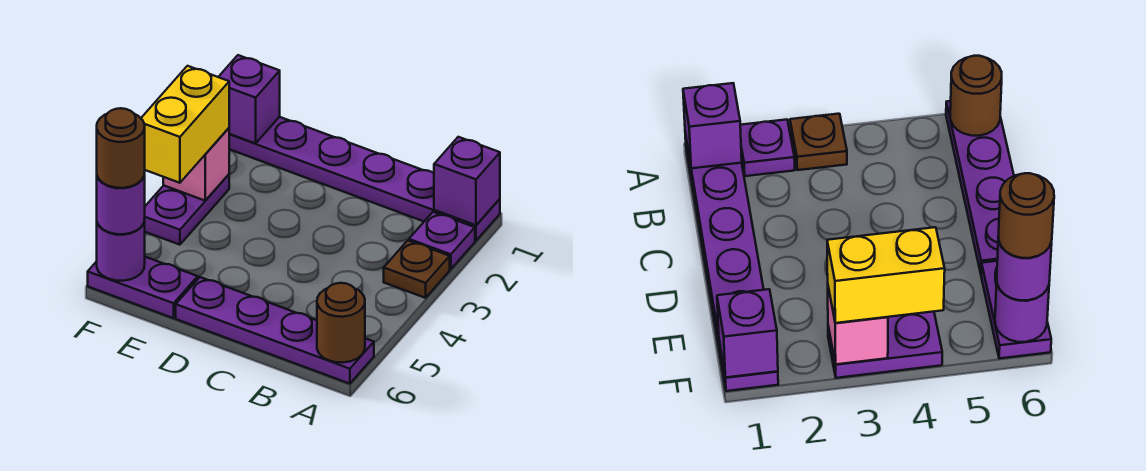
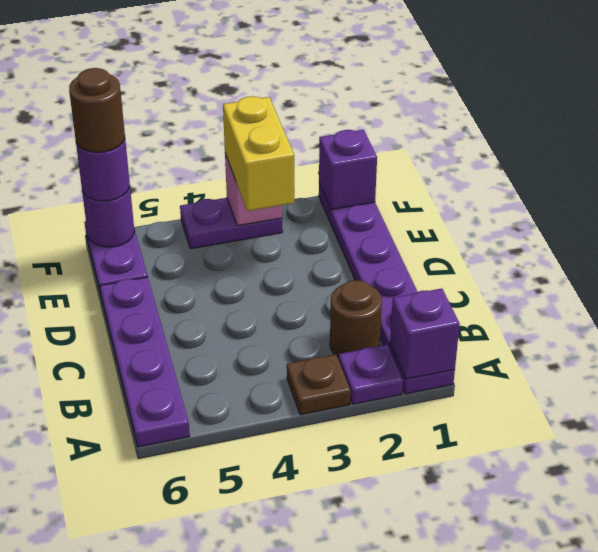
brown round brick A6 level 2 -> brown round brick B2 level 1
yellow brick F3:F4 level 3 -> yellow brick E3:F3 level 3

